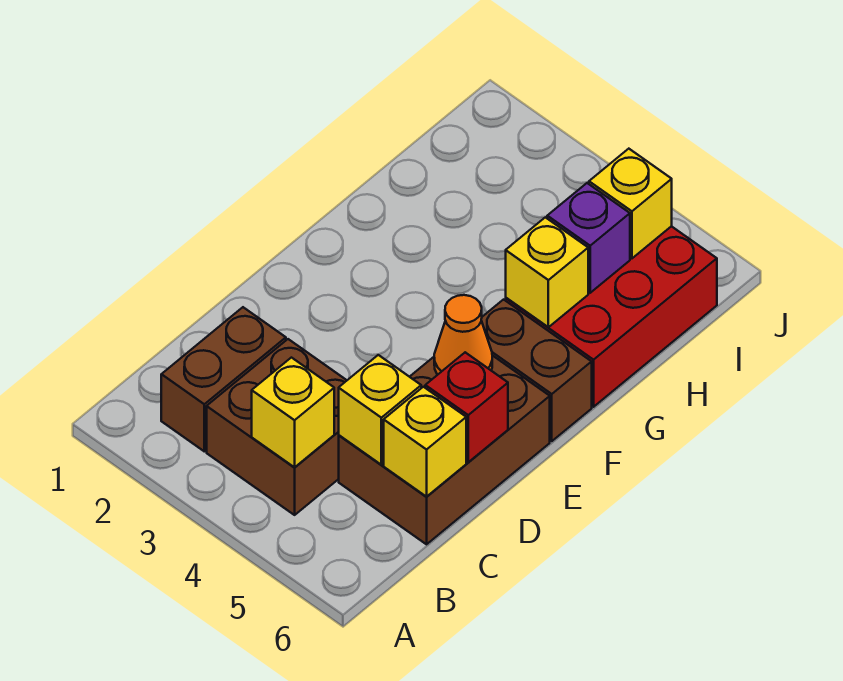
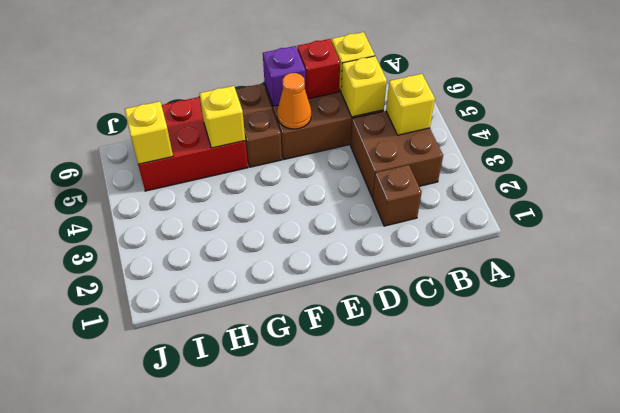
brown brick B2:C2 level 1 -> brown brick C2 level 1
purple brick H5 level 2 -> purple brick E6 level 2

